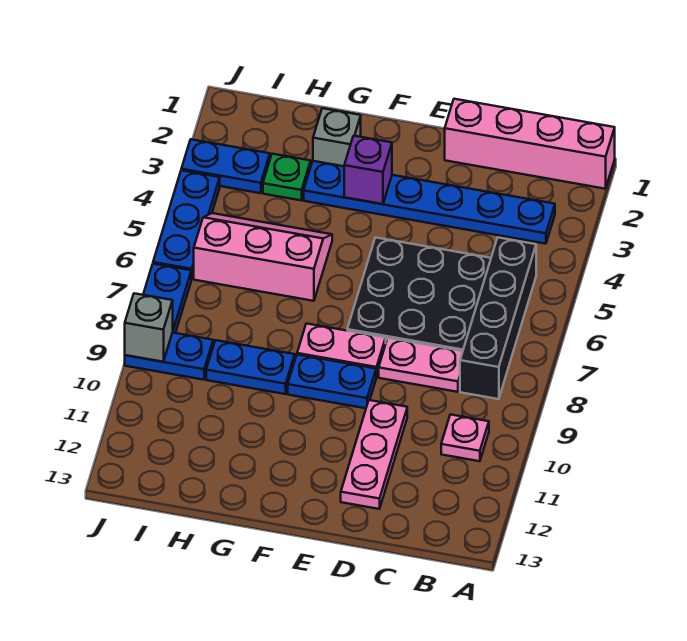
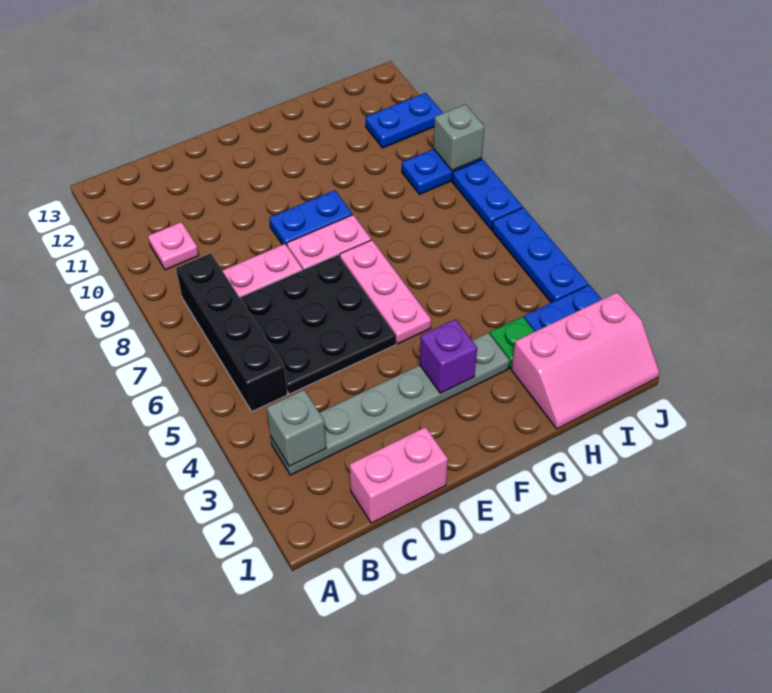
pink brick A1:D1 level 1 -> pink brick C1:D1 level 1
blue plate B3:G3 level 1 -> grey plate B3:G3 level 1
pink plate D10:D12 level 1 -> pink plate F5:F7 level 1
grey brick G2 level 1 -> grey brick B3 level 2
pink slope G5:I6 level 1 top 6 -> pink slope H1:J2 level 1 top 2
blue plate G9:H9 level 1 -> blue plate I11:J11 level 1

